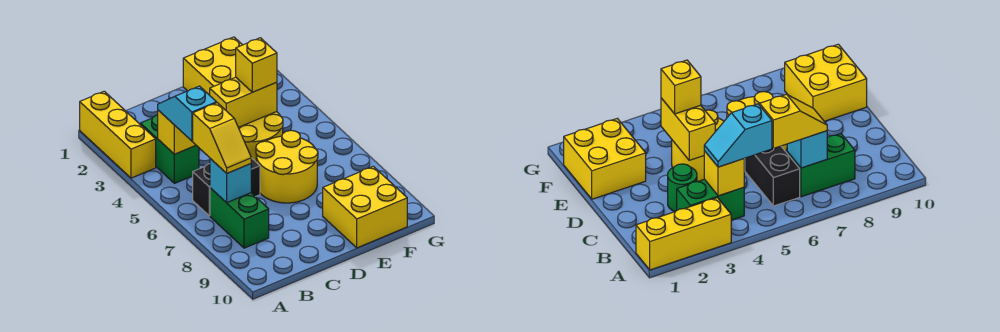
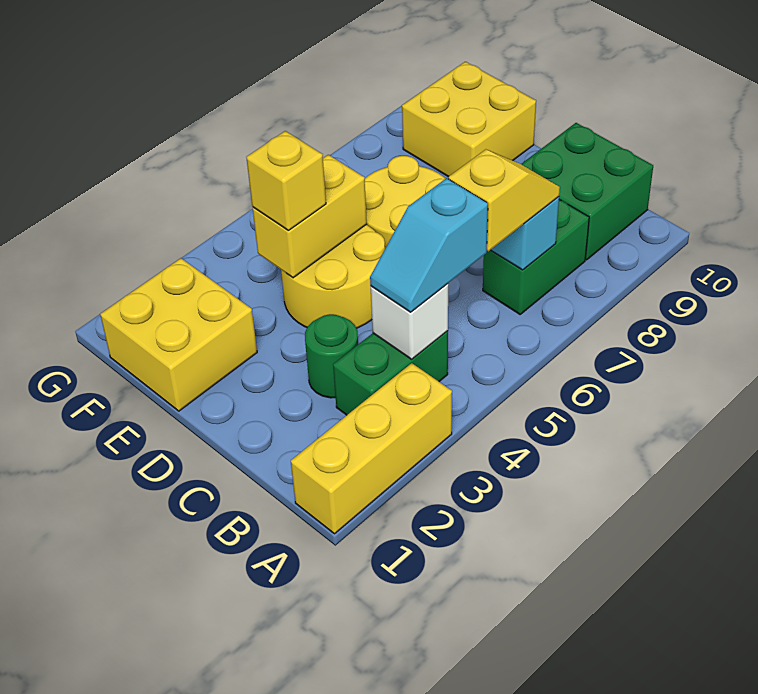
yellow brick B4 level 2 -> white brick B4 level 2
black brick B6:C6 level 1 -> none
none -> green brick B9:C10 level 1
yellow brick D4:E4 level 2 -> yellow brick E4:E5 level 2

